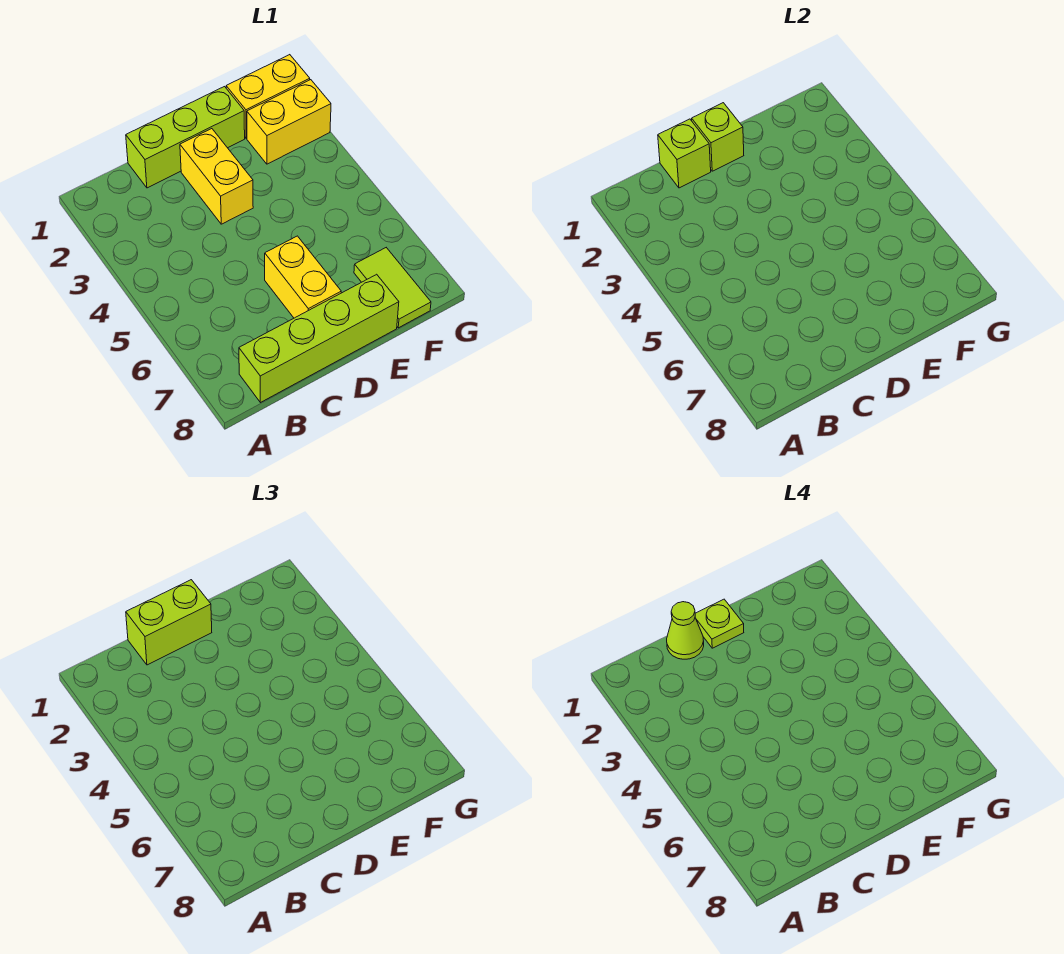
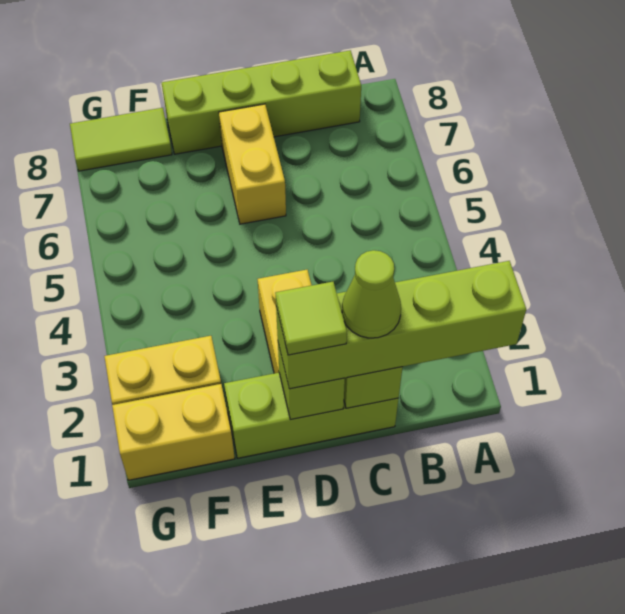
lime brick C1:D1 level 3 -> lime brick A1:D1 level 3
lime plate D1 level 4 -> lime tile D1 level 4
lime tile F7:F8 level 1 -> lime tile F8:G8 level 1

